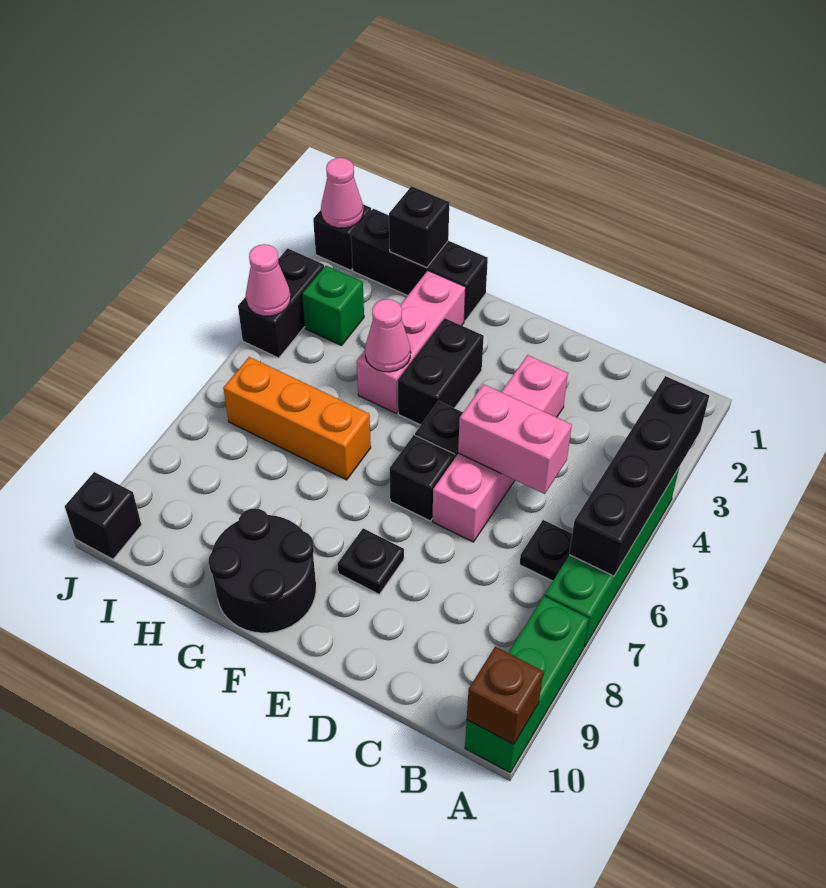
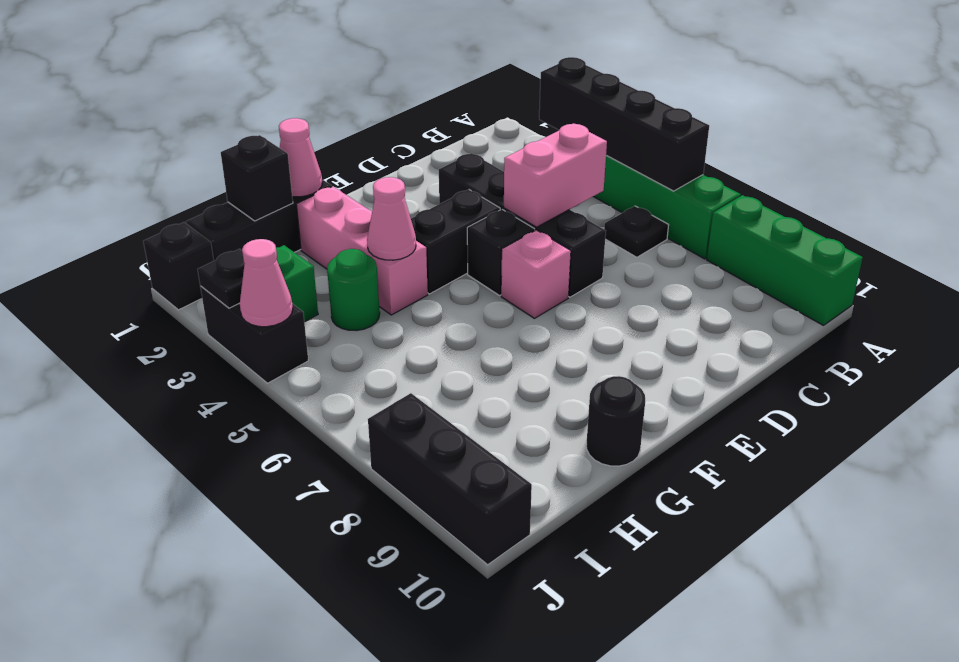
brown brick A10 level 2 -> none
pink brick D3:D6 level 1 -> black brick D3:D6 level 1
black brick E6 level 1 -> pink brick E6 level 1
black plate E8 level 1 -> black plate J3 level 2
black brick F3:F4 level 1 -> black brick E4:F4 level 1
black round brick F9:G10 level 1 -> black round brick G10 level 1
orange brick G6:I6 level 1 -> none
none -> green round brick H4 level 1
pink cone J1 level 2 -> pink cone G1 level 2
black brick J10 level 1 -> black brick J8:J10 level 1

